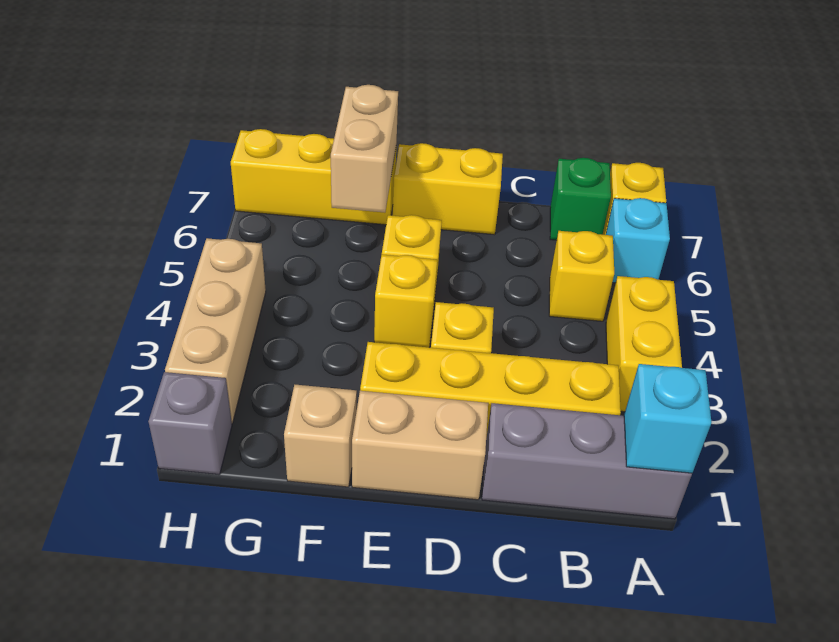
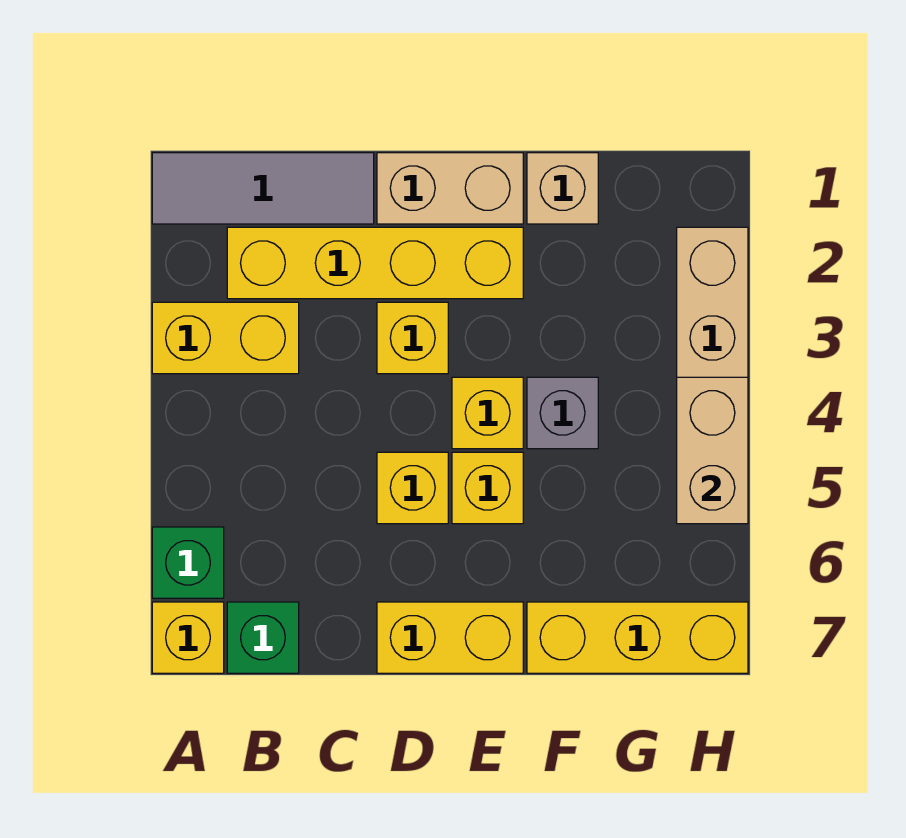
grey brick A1:C1 level 1 -> grey tile A1:C1 level 1
cyan brick A1 level 2 -> none
yellow brick A3:A4 level 1 -> yellow brick A3:B3 level 1
cyan brick A6 level 1 -> green brick A6 level 1
yellow brick B5 level 1 -> yellow brick D5 level 1
tan brick F6:F7 level 2 -> tan brick H4:H5 level 2
grey brick H1 level 1 -> grey brick F4 level 1

